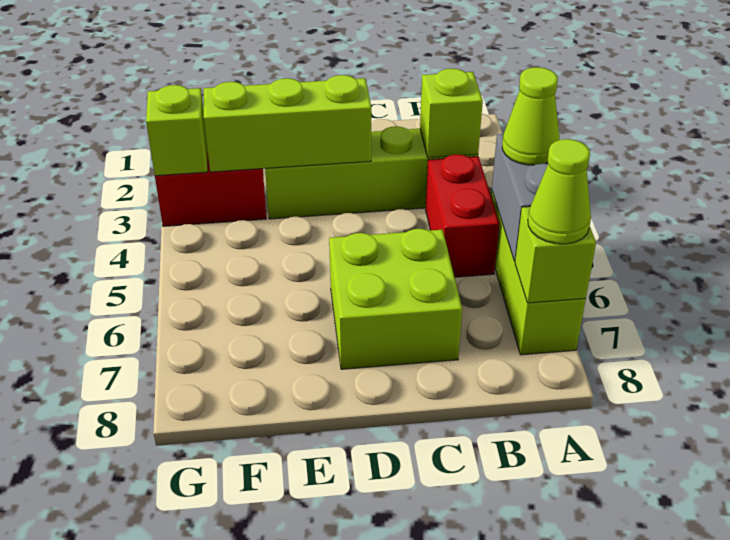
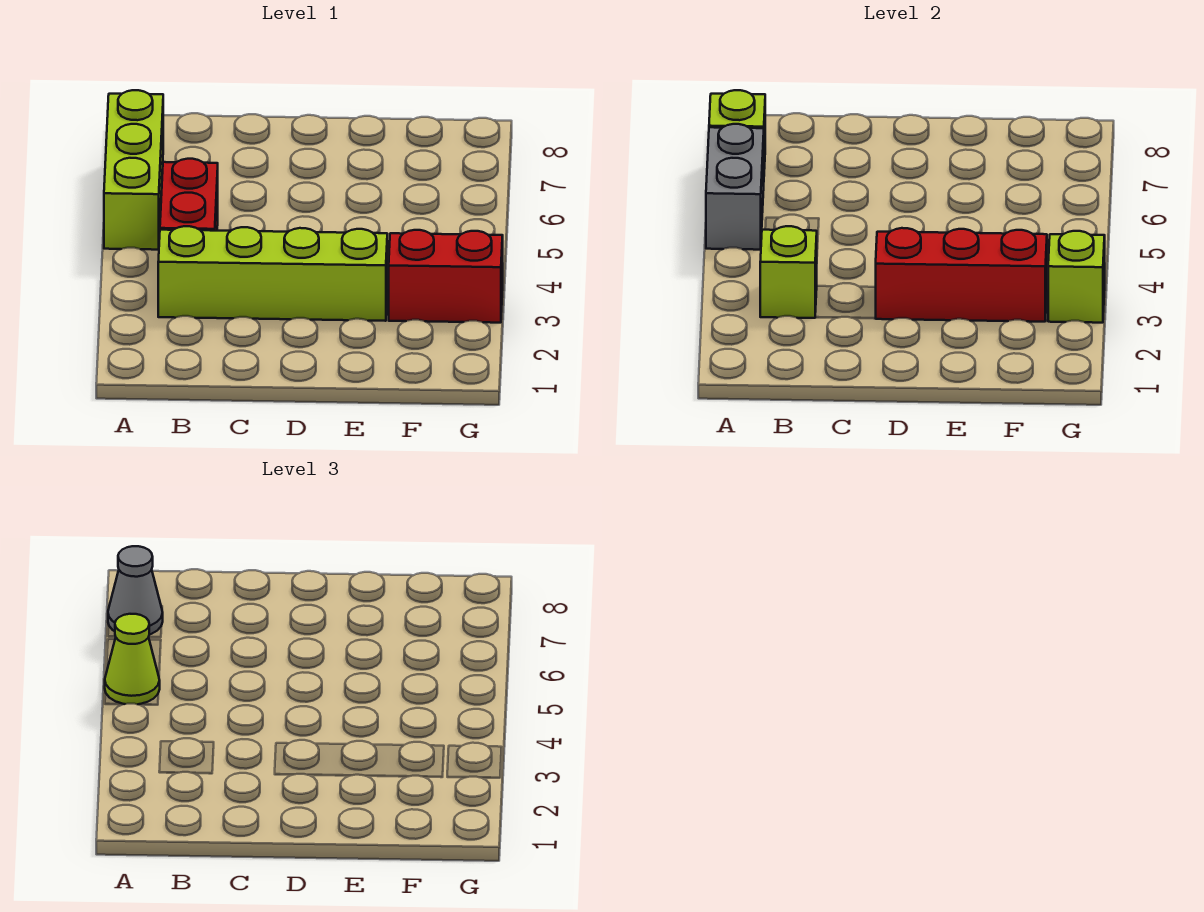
lime cone A7 level 3 -> grey cone A7 level 3
lime brick C6:D7 level 1 -> none
lime brick D3:F3 level 2 -> red brick D3:F3 level 2

